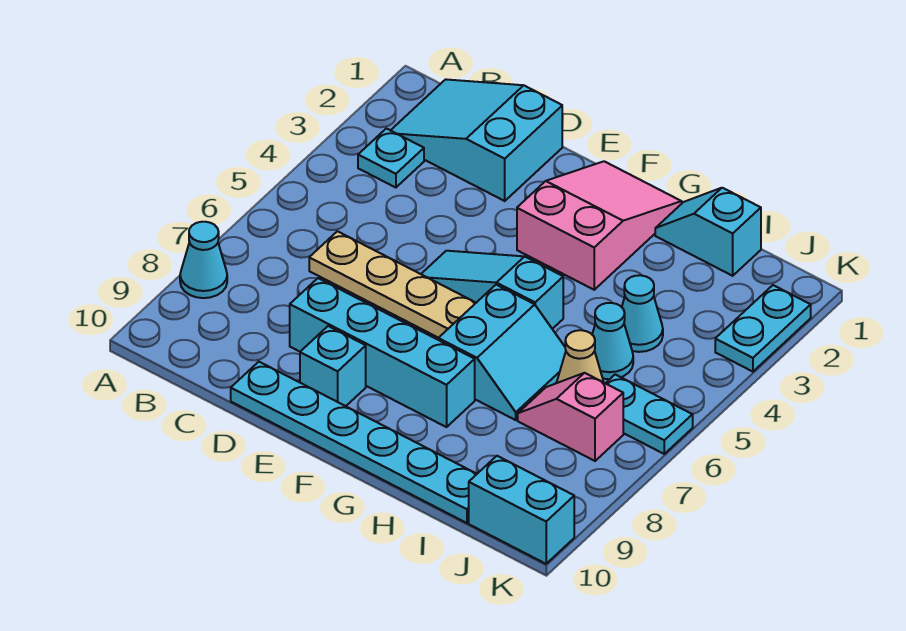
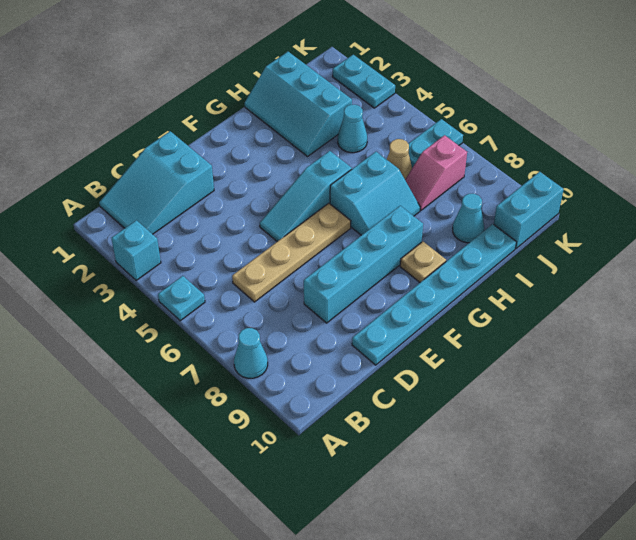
cyan plate B3 level 1 -> cyan plate A5 level 1
cyan brick E9 level 1 -> cyan brick A3 level 1
pink slope F1:G3 level 1 top 3 -> none
cyan slope G6:H7 level 1 top G -> cyan slope G6:H7 level 1 top 6
none -> tan plate G9 level 1
cyan slope H1:I1 level 1 top I -> cyan slope H1:I3 level 1 top I
cyan cone I5 level 1 -> cyan cone I9 level 1

